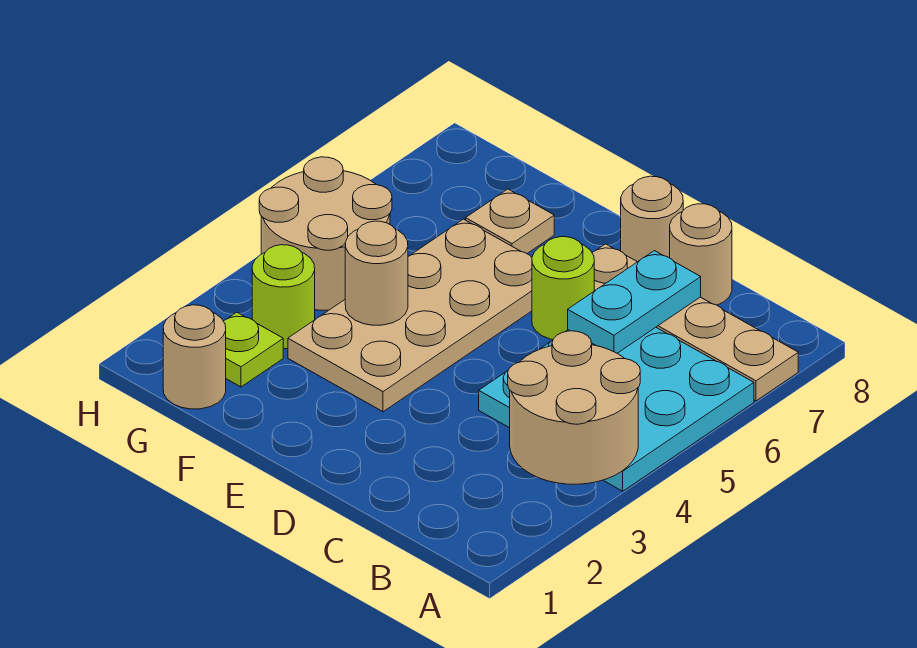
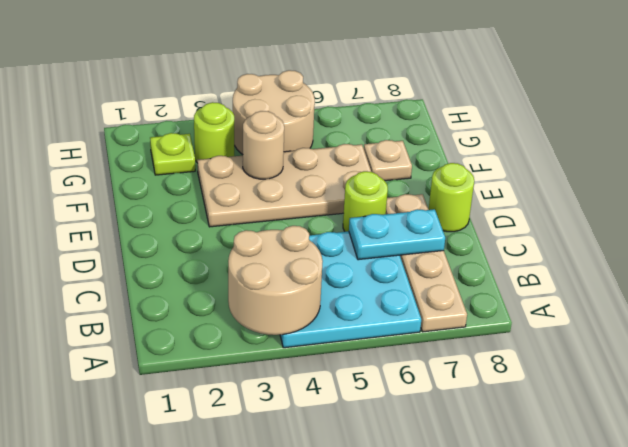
tan round brick C8 level 1 -> none
tan round brick D8 level 1 -> lime round brick D8 level 1
tan round brick G1 level 1 -> none

